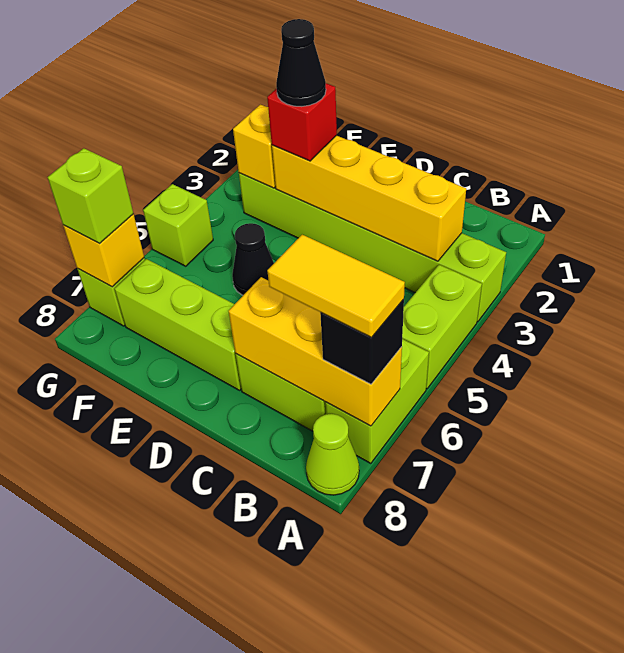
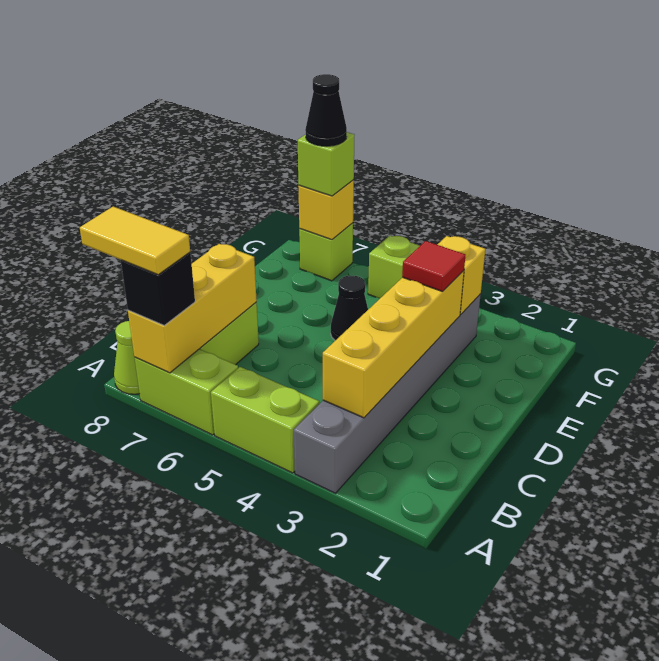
lime brick A3:F3 level 1 -> grey brick A3:F3 level 1
yellow tile A7:B7 level 4 -> yellow tile A7:A8 level 4
lime brick D7:F7 level 1 -> none
red brick E3 level 3 -> red tile E3 level 3
black cone E3 level 4 -> black cone G7 level 4

